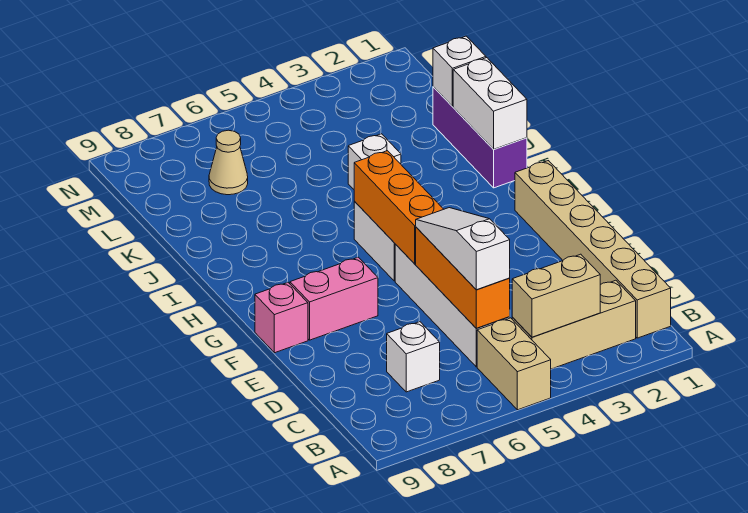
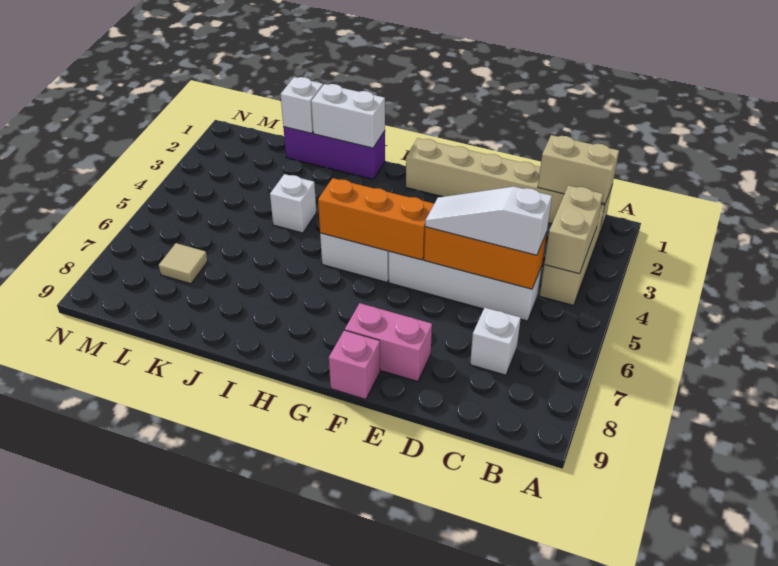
tan brick A5:B5 level 1 -> tan brick B1:C1 level 2
pink brick F7:F8 level 1 -> pink brick E8:F8 level 1
tan cone L7 level 1 -> tan tile L7 level 1

